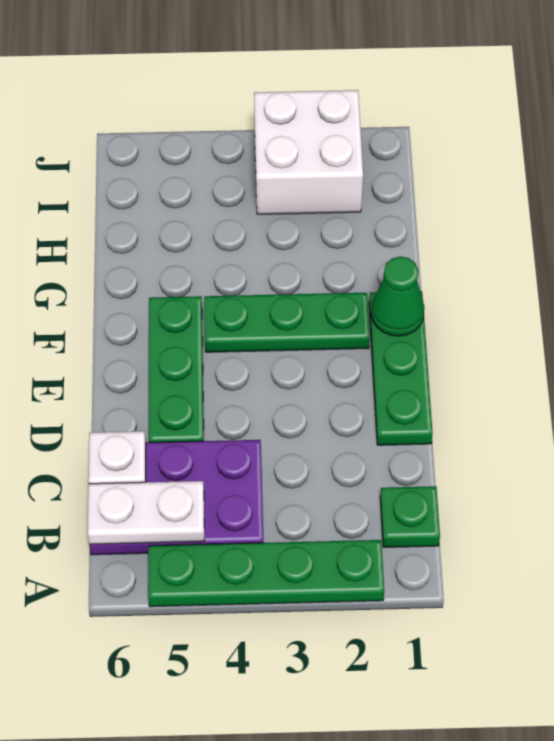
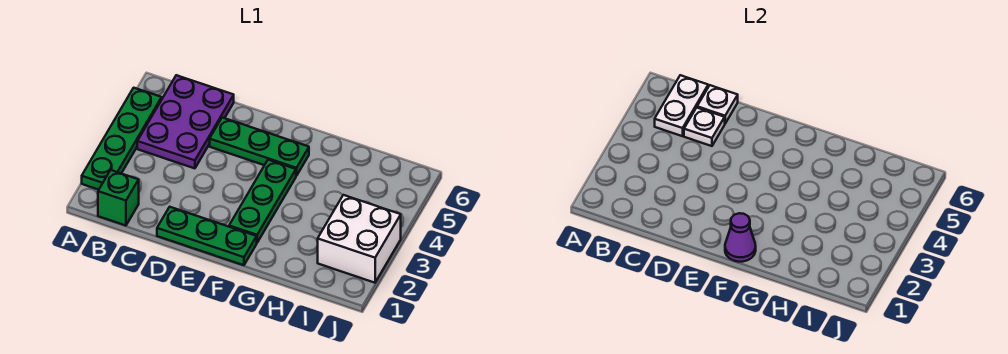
green plate B1 level 1 -> green brick B1 level 1
none -> white plate C5 level 2
green cone F1 level 2 -> purple cone F1 level 2

